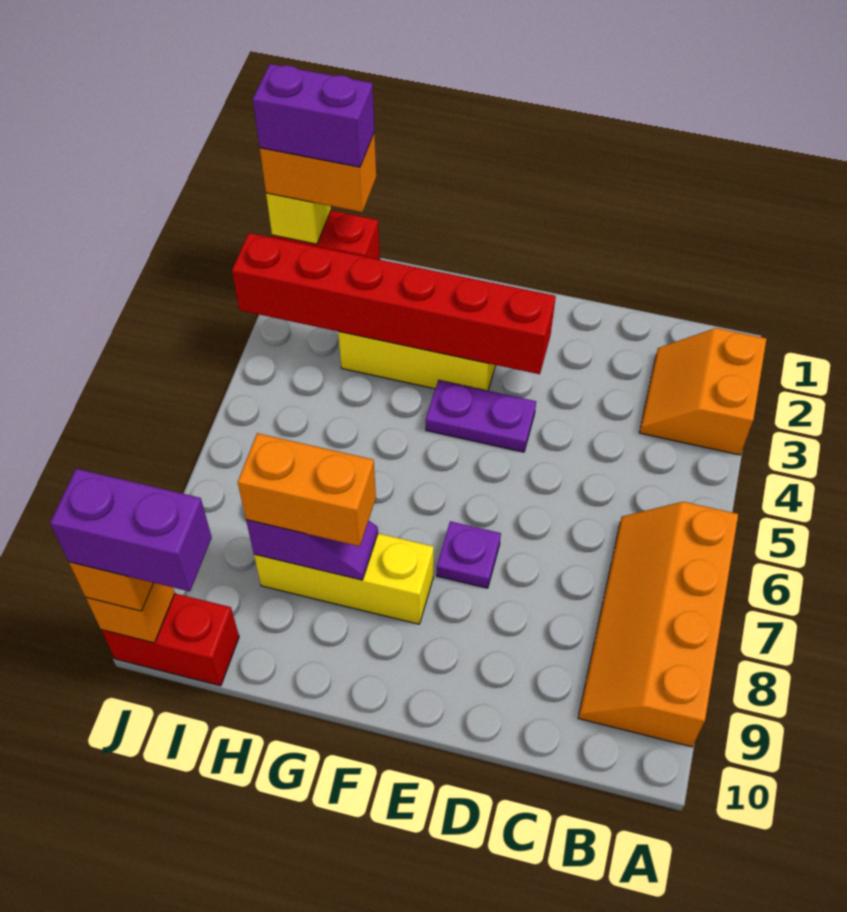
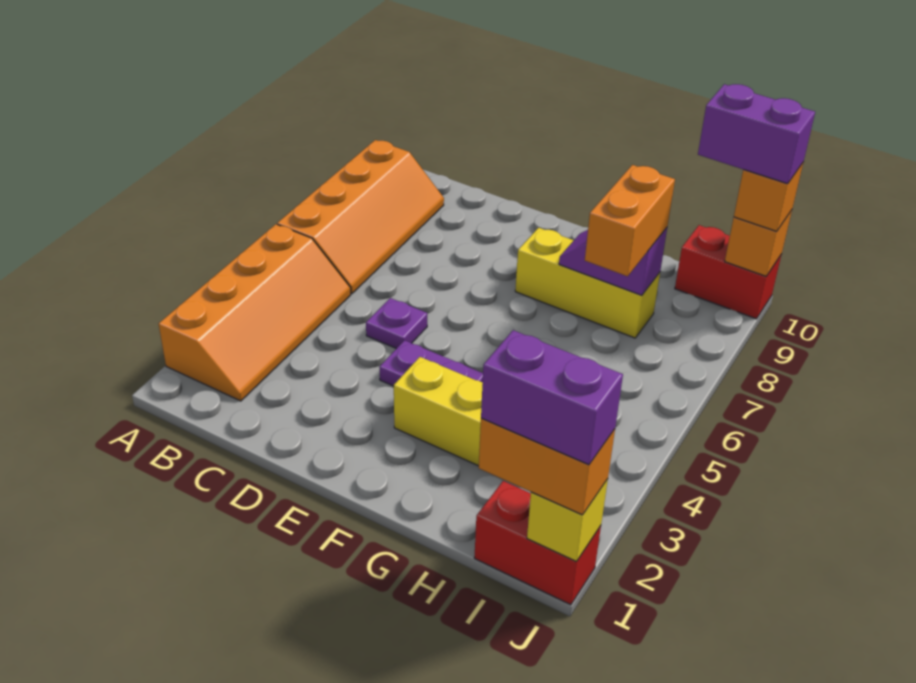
orange slope A2:B3 level 1 top A -> orange slope A2:B5 level 1 top A
red brick E3:J3 level 2 -> none
purple plate E7 level 1 -> purple plate D5 level 1
orange brick G8:H8 level 3 -> orange brick H7:H8 level 3

